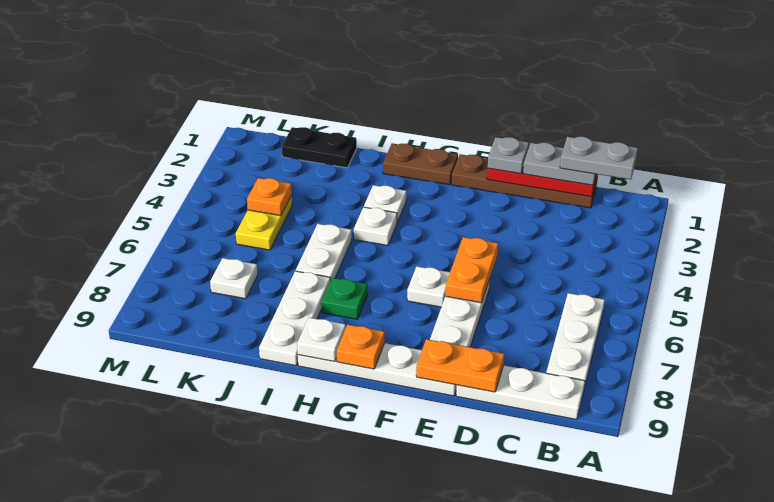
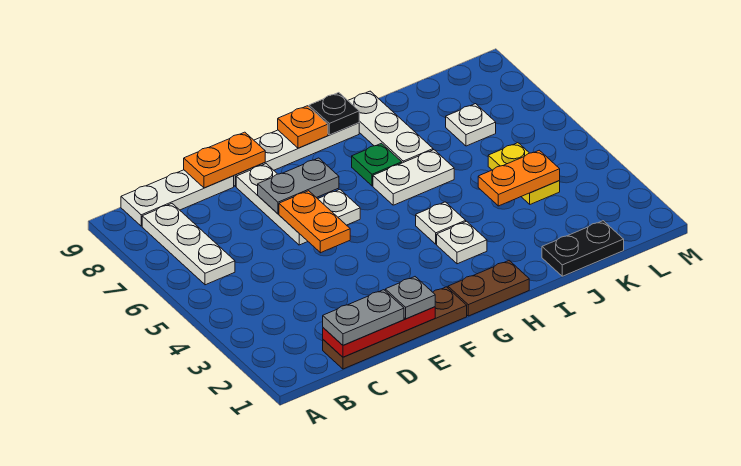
grey plate B1:C1 level 4 -> grey plate E7:F7 level 2
white plate H9 level 2 -> black plate H9 level 2
white plate I5:I6 level 1 -> white plate H6:I6 level 1
orange plate K4 level 2 -> orange plate J4:K4 level 2

